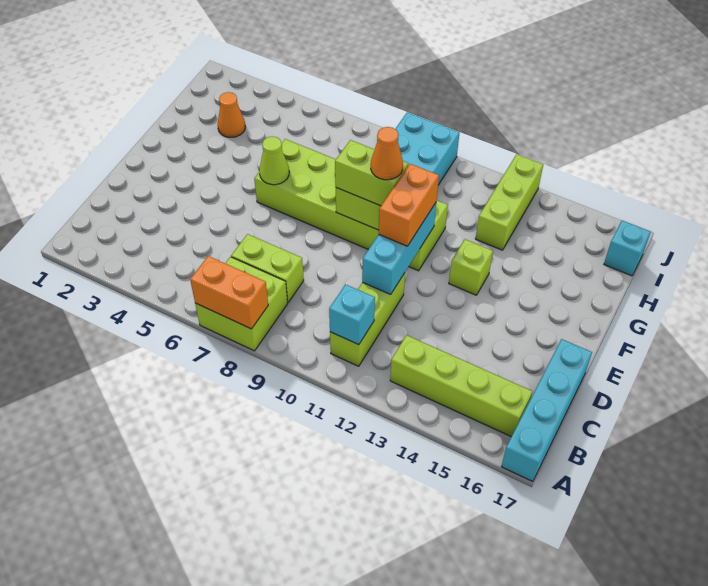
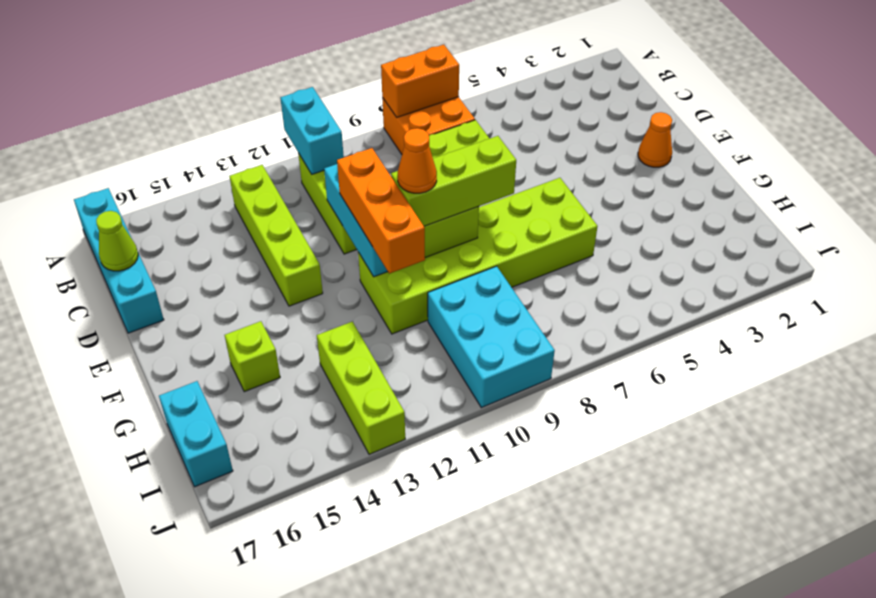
lime brick A7:B8 level 1 -> orange brick A7:B8 level 1
cyan brick B11 level 2 -> cyan brick A11:B11 level 2
lime brick B13:B16 level 1 -> lime brick B13:E13 level 1
orange brick E11:F11 level 3 -> orange brick E11:G11 level 3
lime cone F6 level 2 -> lime cone C17 level 2
lime brick F9:F10 level 3 -> lime brick F8:F10 level 3
lime brick F13 level 1 -> lime brick G15 level 1
orange cone H3 level 1 -> orange cone E2 level 1
cyan brick I17 level 1 -> cyan brick H17:I17 level 1

